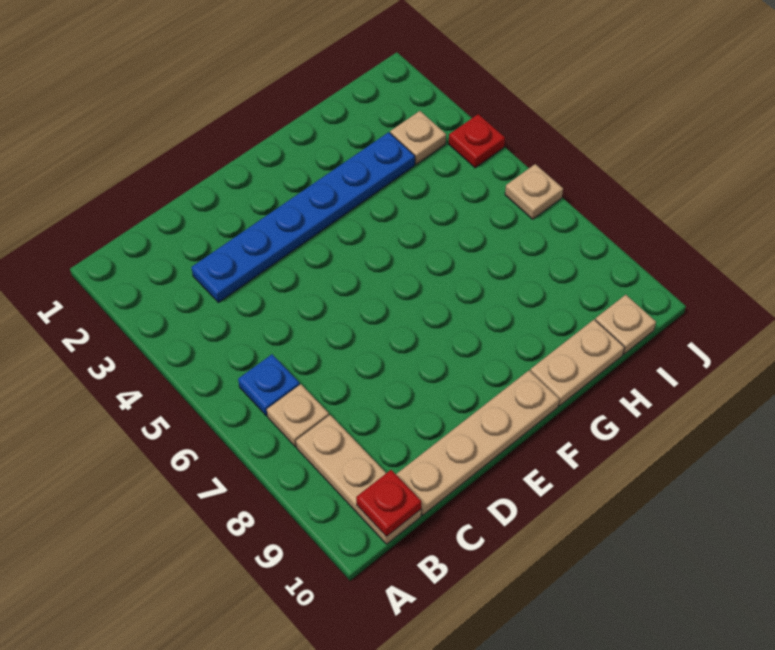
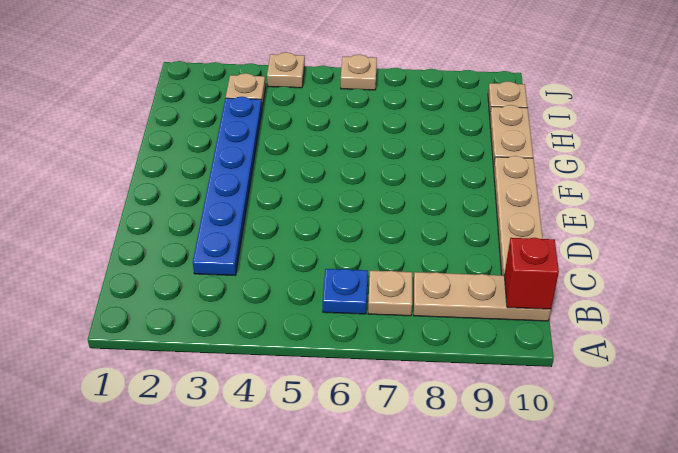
red plate B10 level 2 -> red brick B10 level 2
red plate J4 level 1 -> tan plate J4 level 1

